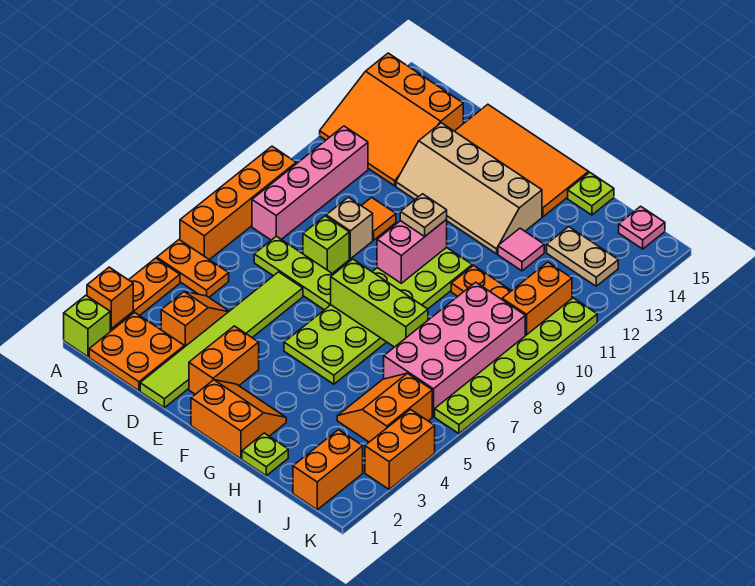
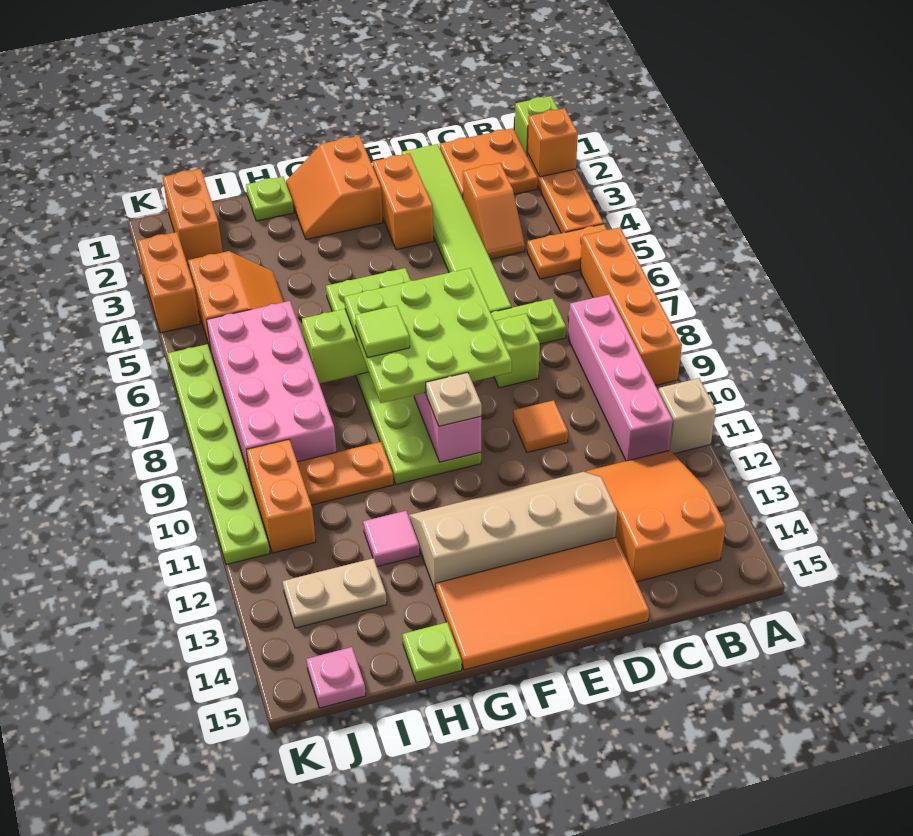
orange slope A12:C14 level 1 top 14 -> orange slope B12:C14 level 1 top 14
tan brick D9 level 1 -> tan brick A11 level 1
none -> lime plate E7:G9 level 3
orange slope F1:G2 level 1 top 1 -> orange slope F1:G2 level 1 top F
none -> lime tile G8 level 4

